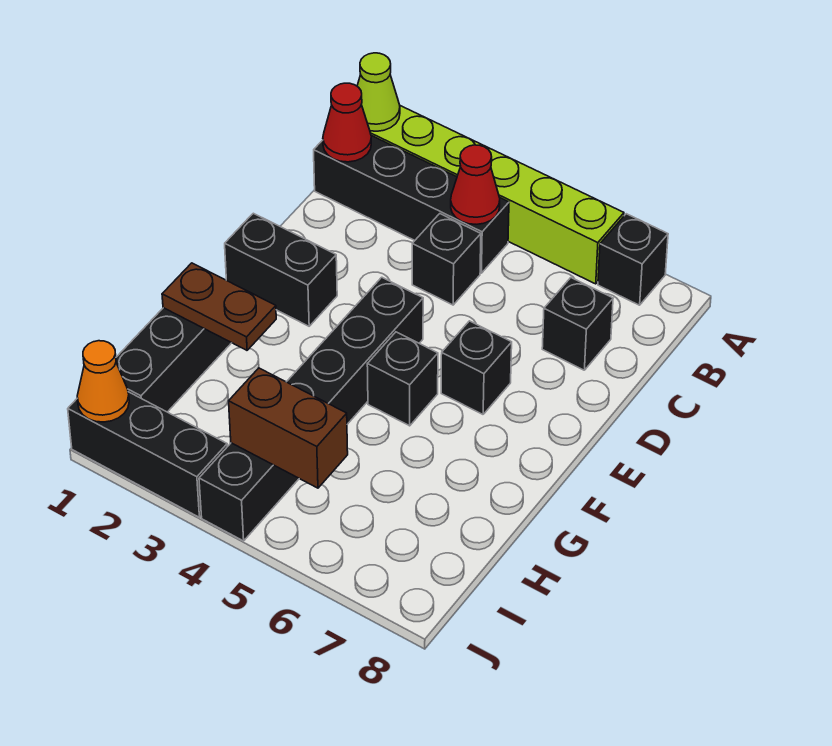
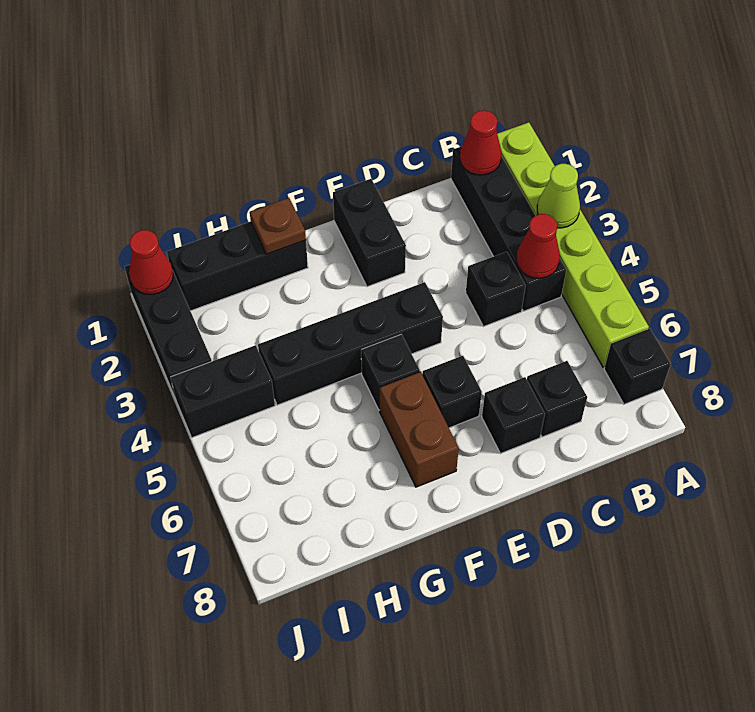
lime cone A1 level 2 -> lime cone A3 level 2
none -> black brick D7 level 1
brown plate G1:G2 level 2 -> brown plate G1 level 2
brown brick I4:I5 level 2 -> brown brick F6:F7 level 1
orange cone J1 level 2 -> red cone J1 level 2

